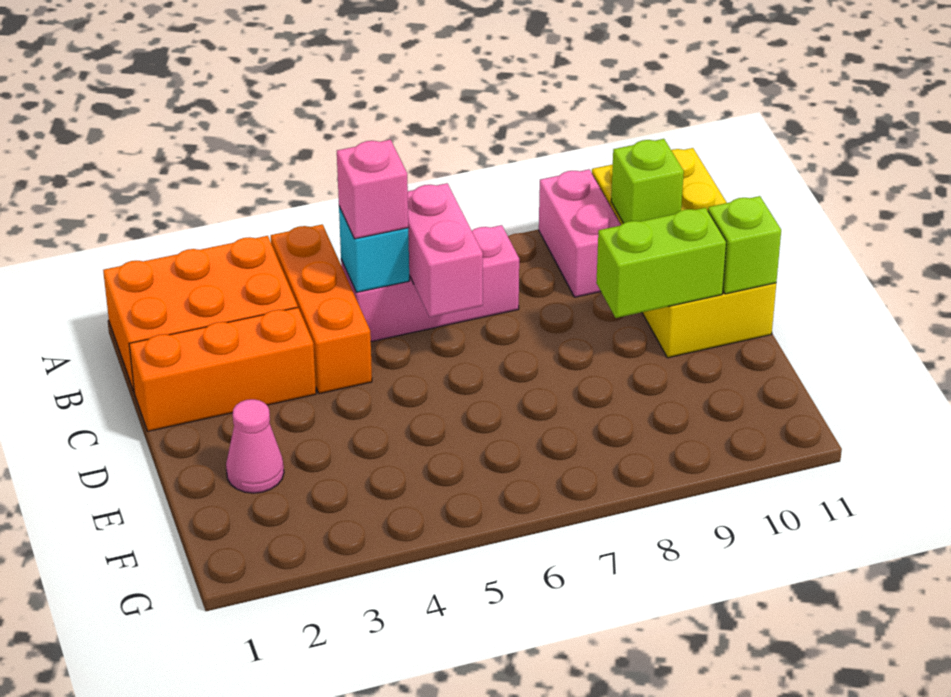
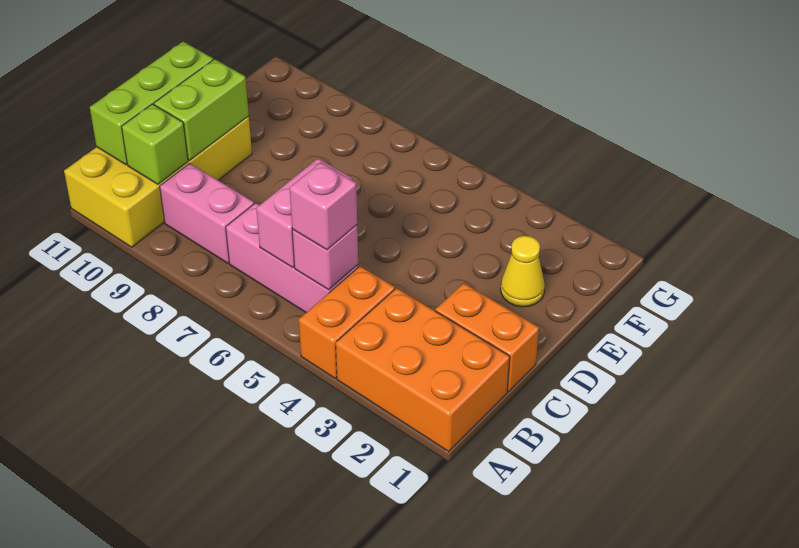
orange brick A4:C4 level 1 -> orange brick A4:B4 level 1
pink brick A9:B9 level 1 -> pink brick B8:B9 level 1
cyan brick B5 level 2 -> pink brick B5 level 2
orange brick C1:C3 level 1 -> orange brick C1:C2 level 1
lime brick D9:D10 level 2 -> lime brick C10:D10 level 2
lime brick D11 level 2 -> lime brick B11:D11 level 2
pink cone E2 level 1 -> yellow cone E2 level 1

